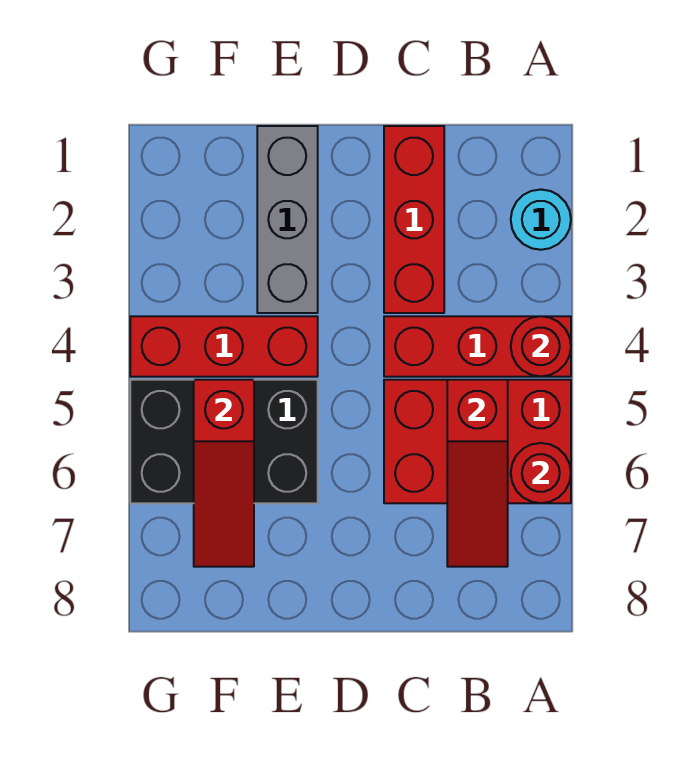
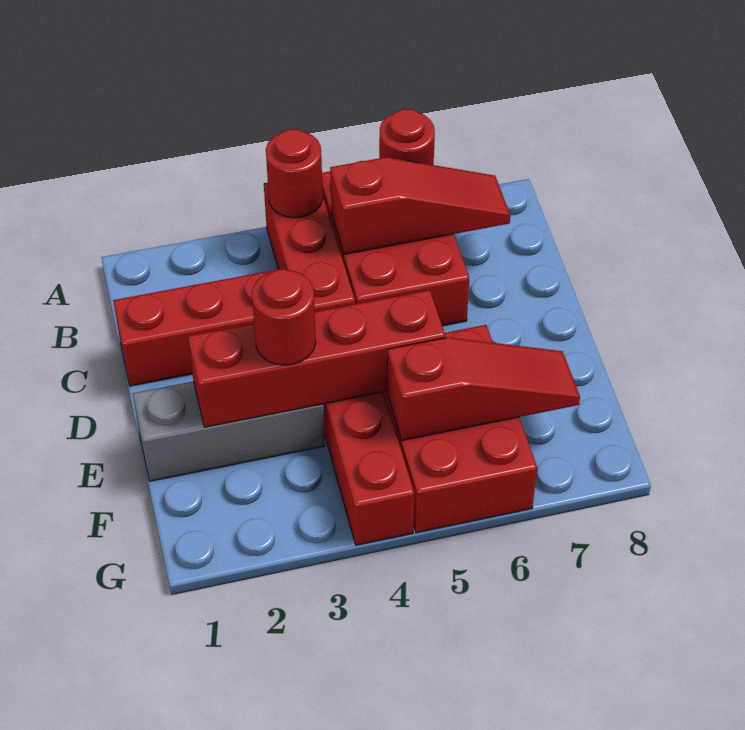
cyan round brick A2 level 1 -> none
none -> red brick E2:E5 level 2
none -> red round brick E3 level 3
black brick E5:G6 level 1 -> red brick E5:G6 level 1

